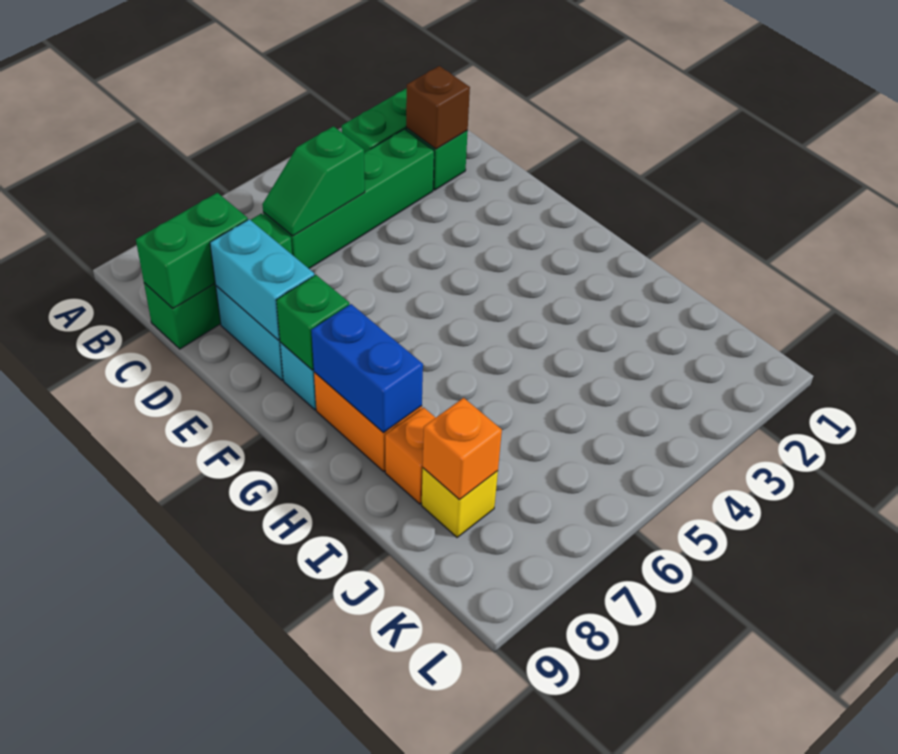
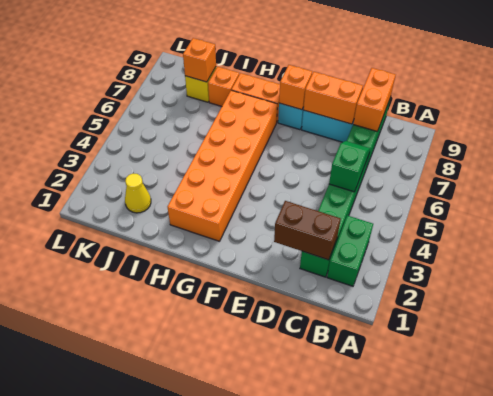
brown brick C2 level 2 -> brown brick C2:D2 level 2
green brick C8:C9 level 2 -> orange brick C8:C9 level 2
cyan brick D8:E8 level 2 -> orange brick D8:E8 level 2
green brick F8 level 2 -> orange brick F8 level 2
none -> orange brick G2:H7 level 1
blue brick G8:H8 level 2 -> none
none -> yellow cone J2 level 1

